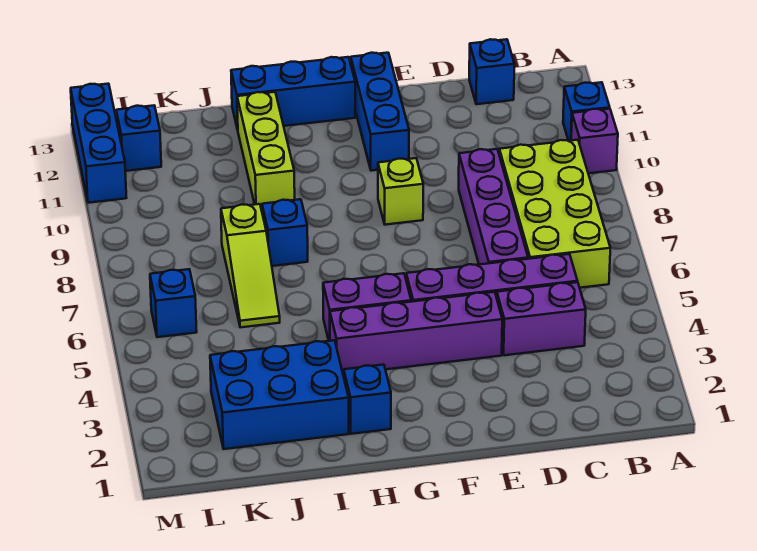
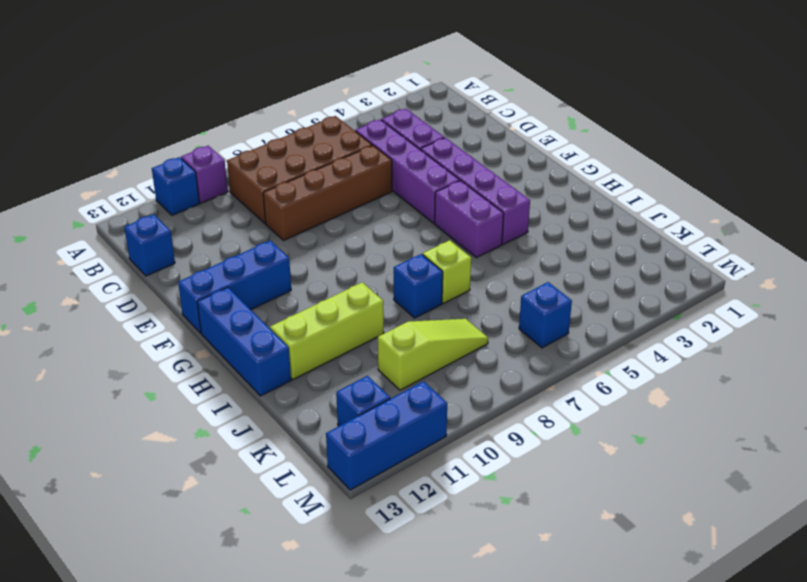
lime brick B6:C9 level 1 -> brown brick B6:C9 level 1
purple brick D6:D9 level 1 -> brown brick D6:D9 level 1
lime brick F9 level 1 -> lime brick I7 level 1
blue brick H2 level 1 -> none
blue brick I2:K3 level 1 -> none
lime slope J6:J8 level 1 top 8 -> lime slope K8:K10 level 1 top 10

